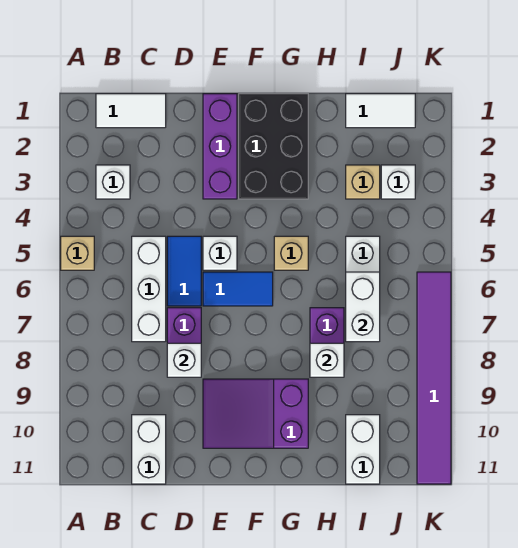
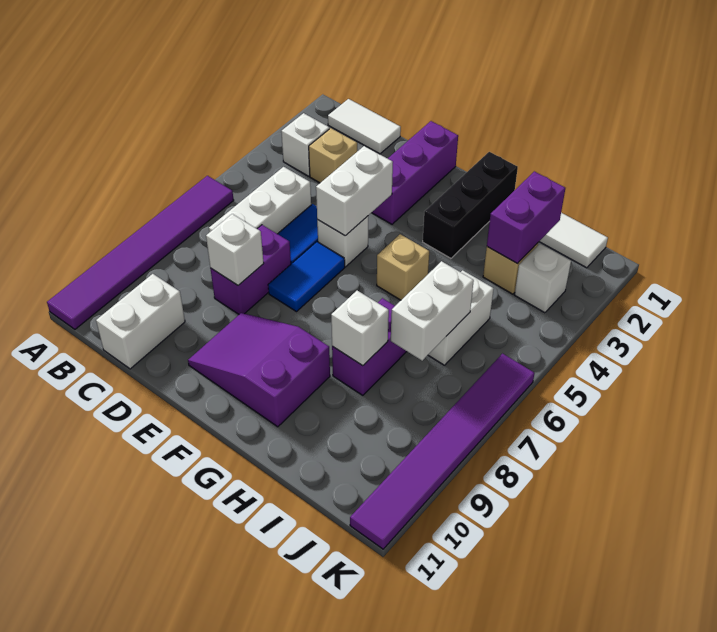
tan brick A5 level 1 -> tan brick C3 level 1
none -> purple tile A6:A11 level 1
blue tile E6:F6 level 1 -> blue tile E6:E7 level 1
black brick F1:G3 level 1 -> black brick G1:G3 level 1
none -> purple brick I2:I3 level 2
white brick I10:I11 level 1 -> white brick E4:E5 level 2

